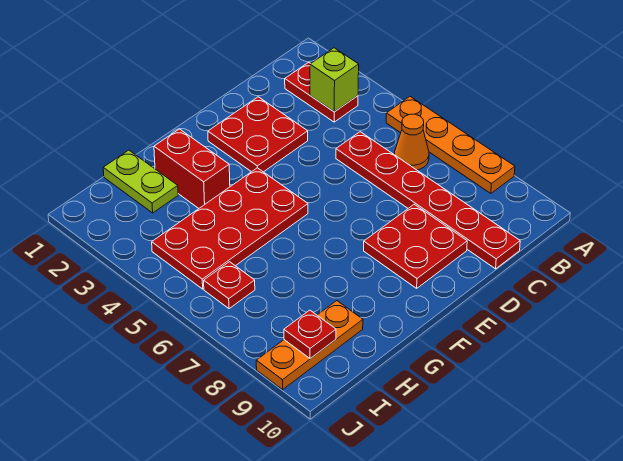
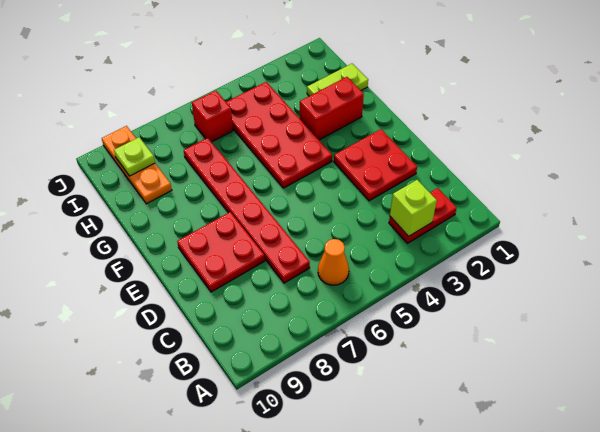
orange plate A5:A8 level 1 -> none
red plate C5:C10 level 1 -> red plate C7:H7 level 1
red plate I6 level 1 -> red brick I6 level 1
red plate I9 level 2 -> lime plate I9 level 2

